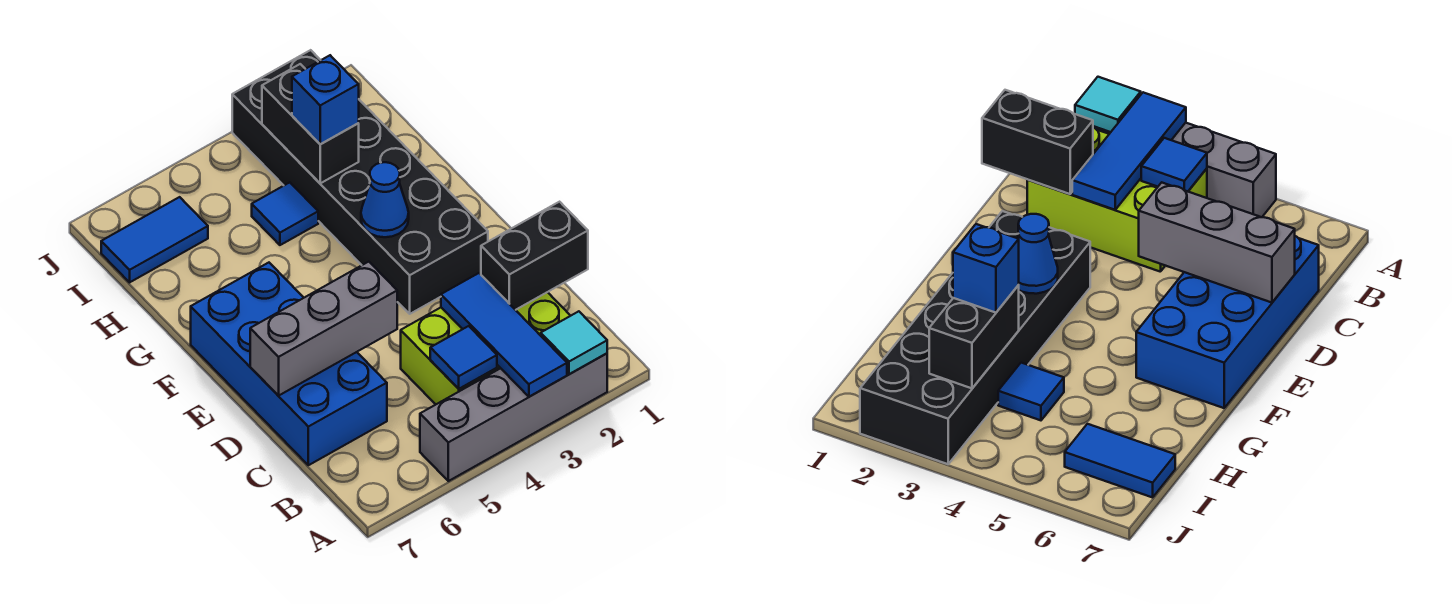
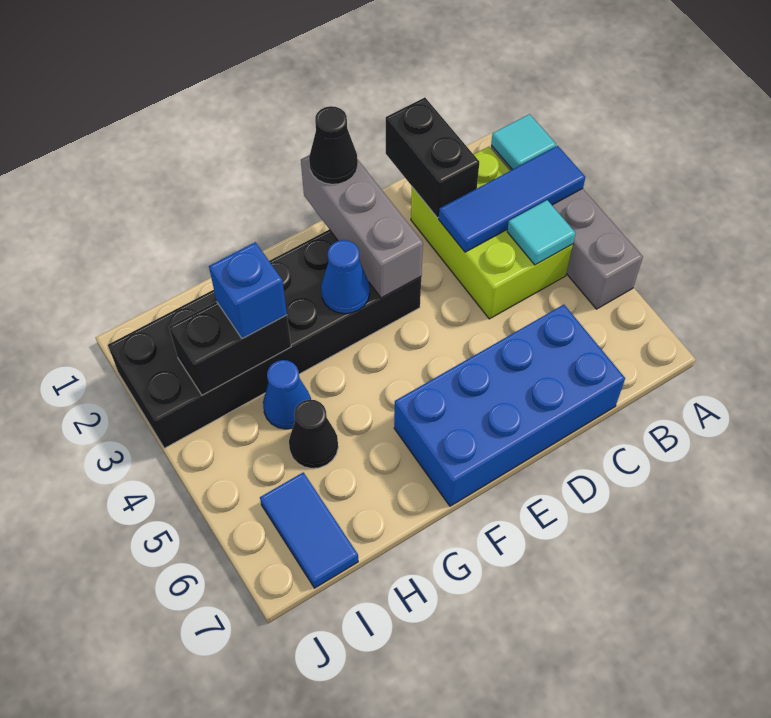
blue tile B4 level 2 -> cyan tile B4 level 2
grey brick D5:D7 level 2 -> grey brick E1:E3 level 2
none -> black cone E1 level 3
blue tile H4 level 1 -> blue cone H4 level 1
none -> black cone H5 level 1

